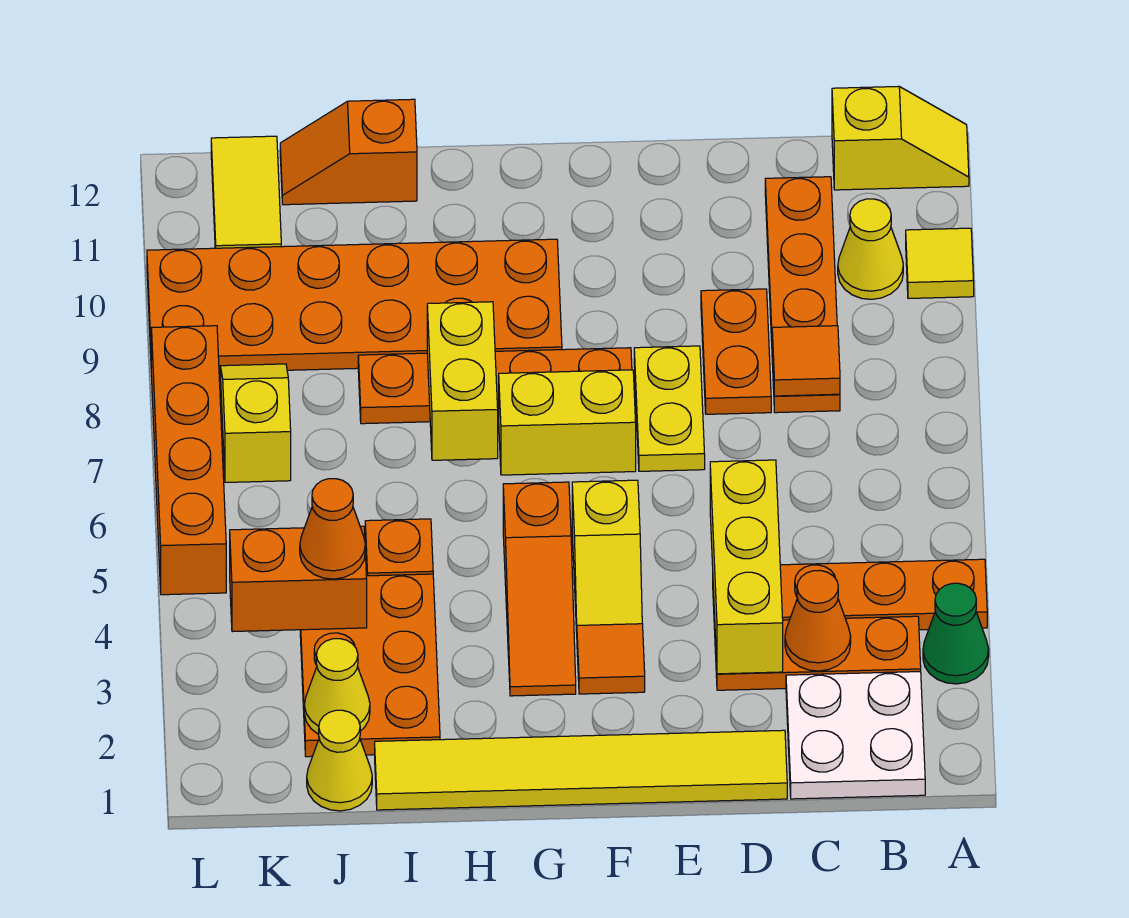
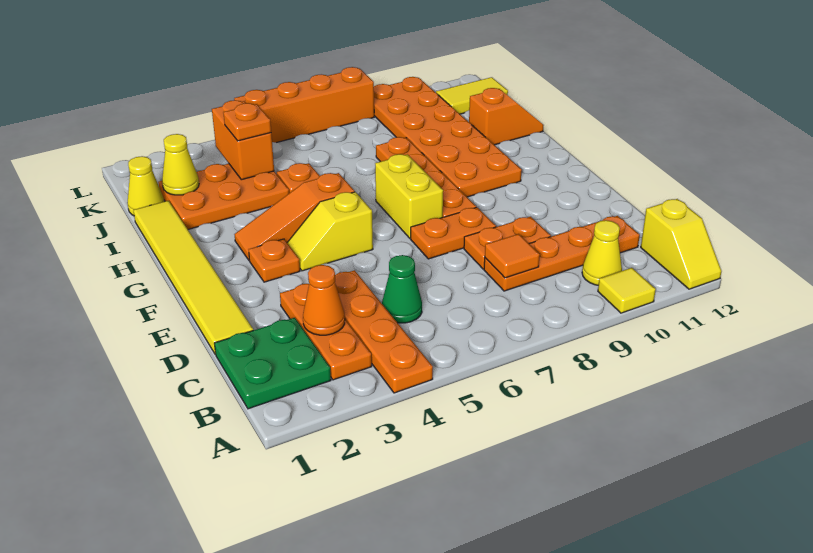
green cone A3 level 1 -> green cone C5 level 1
white plate B1:C2 level 1 -> green plate B1:C2 level 1
yellow brick D3:D5 level 2 -> none
yellow plate E7:E8 level 1 -> orange plate E7:E8 level 1
orange tile F3 level 1 -> orange plate F3 level 1
yellow brick H7:H8 level 2 -> none
orange slope I12:J12 level 1 top I -> orange slope I11:I12 level 1 top 11
orange cone J4 level 3 -> orange plate J4 level 3
yellow slope K7:K8 level 1 top 7 -> none

